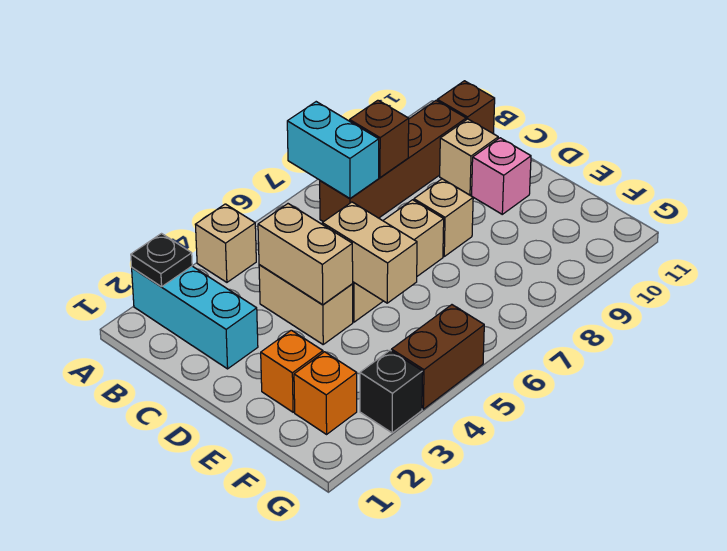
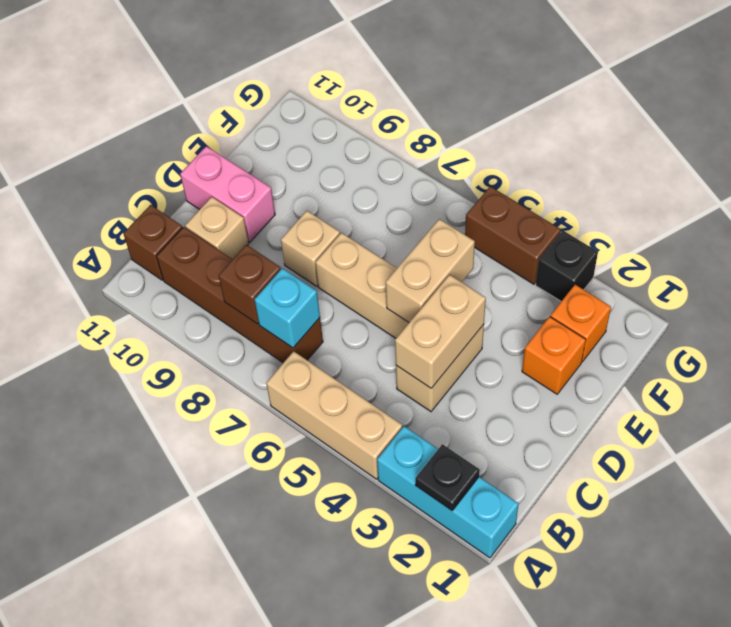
cyan brick A2:C2 level 1 -> cyan brick A1:A3 level 1
tan brick A4 level 1 -> tan brick A4:A6 level 1
cyan brick A7:B7 level 2 -> cyan brick B7 level 2
pink brick D10 level 1 -> pink brick D10:D11 level 1

